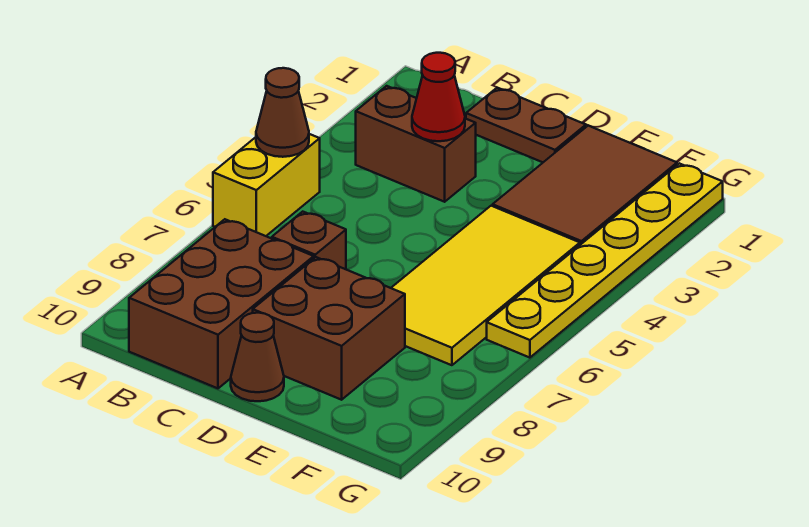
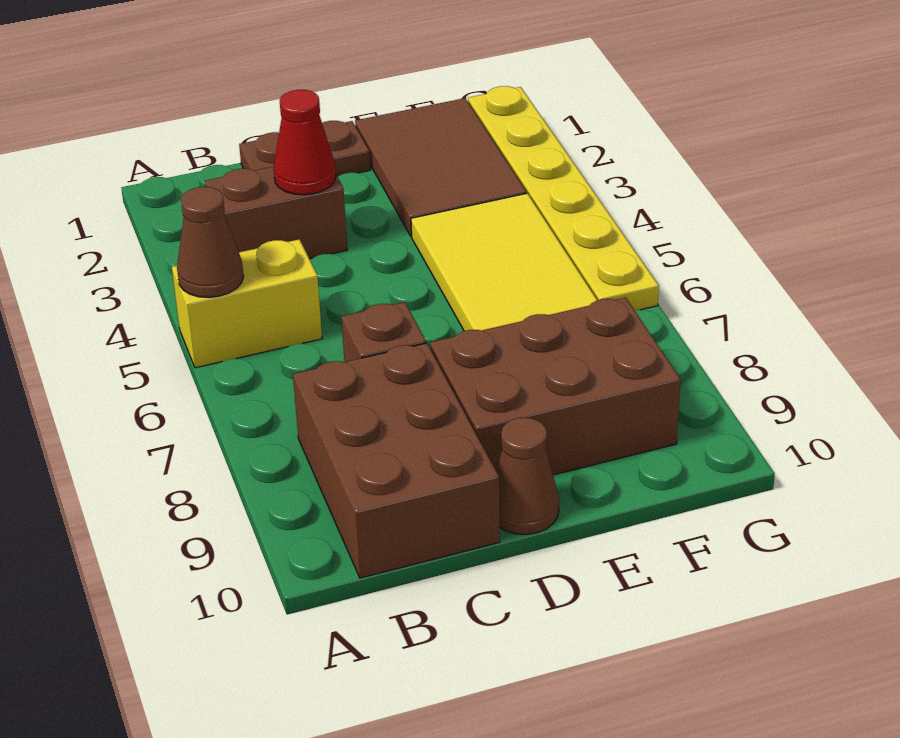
yellow brick A5:A6 level 1 -> yellow brick A5:B5 level 1
brown brick D8:E9 level 1 -> brown brick D8:F9 level 1

